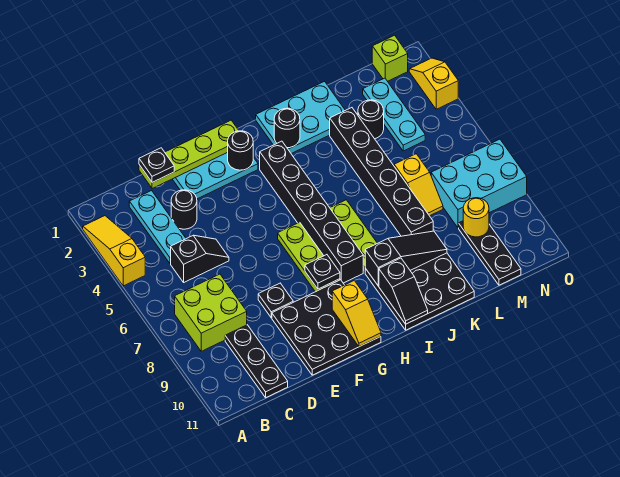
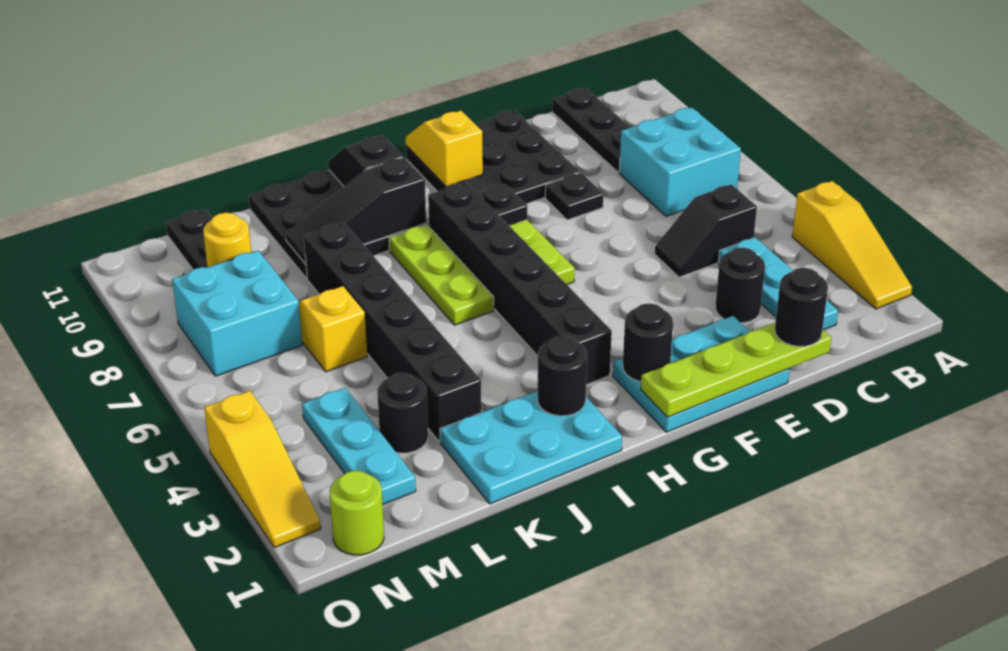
lime brick B7:C8 level 1 -> cyan brick B7:C8 level 1
black plate D1 level 3 -> black round brick D1 level 3
cyan brick M7:O8 level 1 -> cyan brick M7:N8 level 1
lime brick N1 level 1 -> lime round brick N1 level 1
yellow slope O2:O3 level 1 top 3 -> yellow slope O2:O4 level 1 top 4

